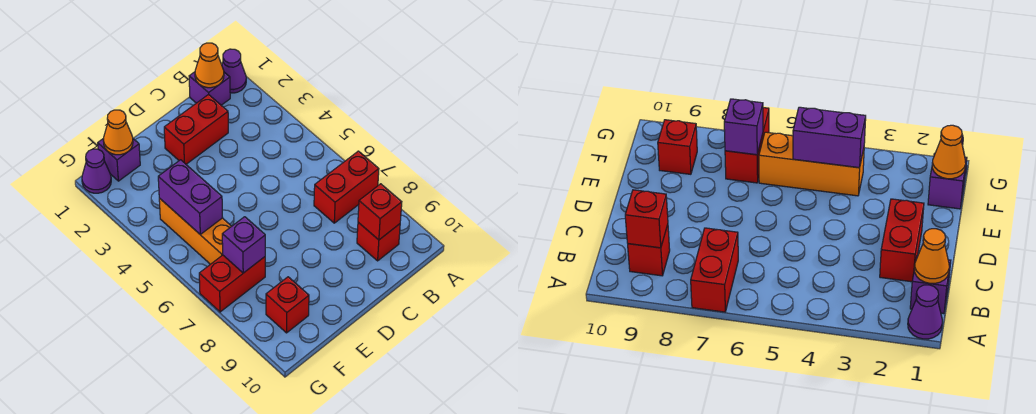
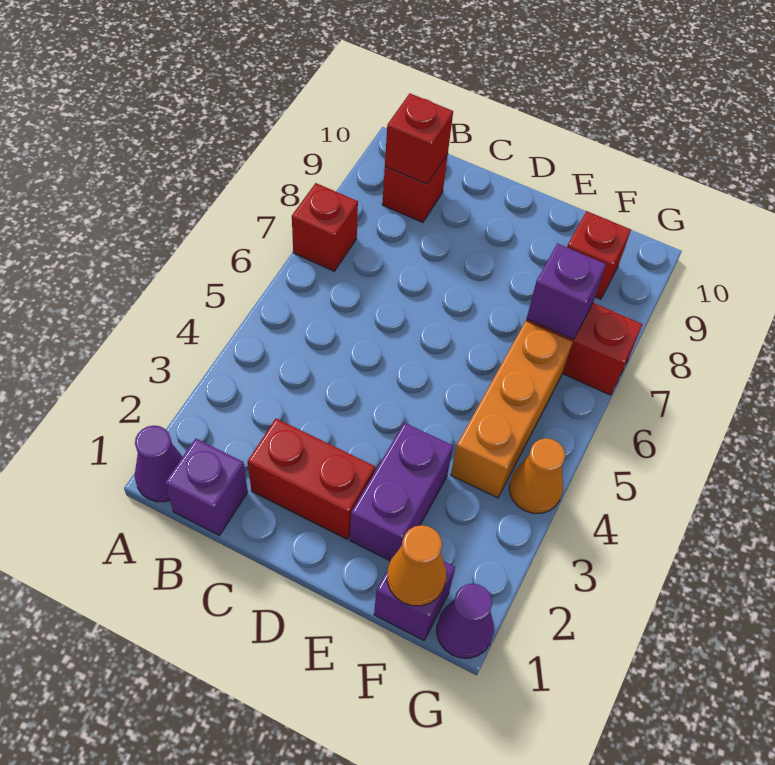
red brick A7:B7 level 1 -> red brick A7 level 1
orange cone B1 level 2 -> orange cone G4 level 1
purple brick F4:F5 level 2 -> purple brick E2:E3 level 1

